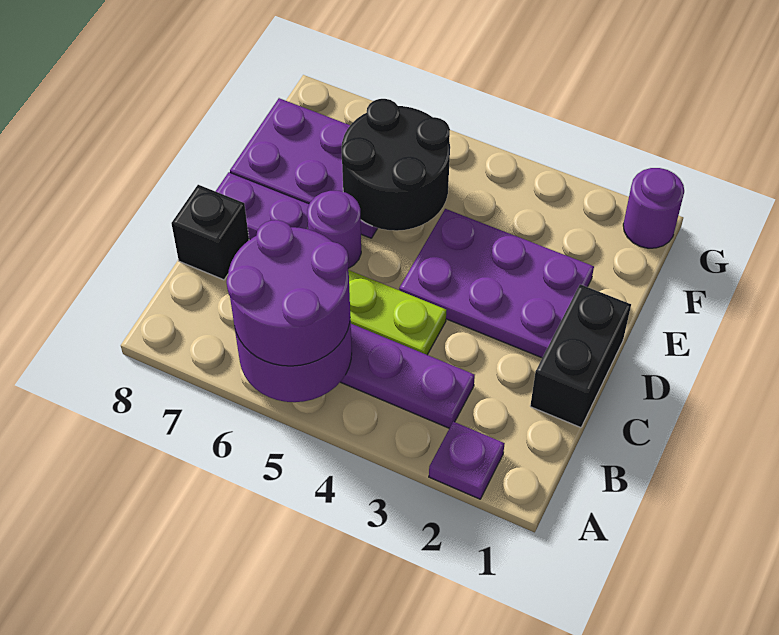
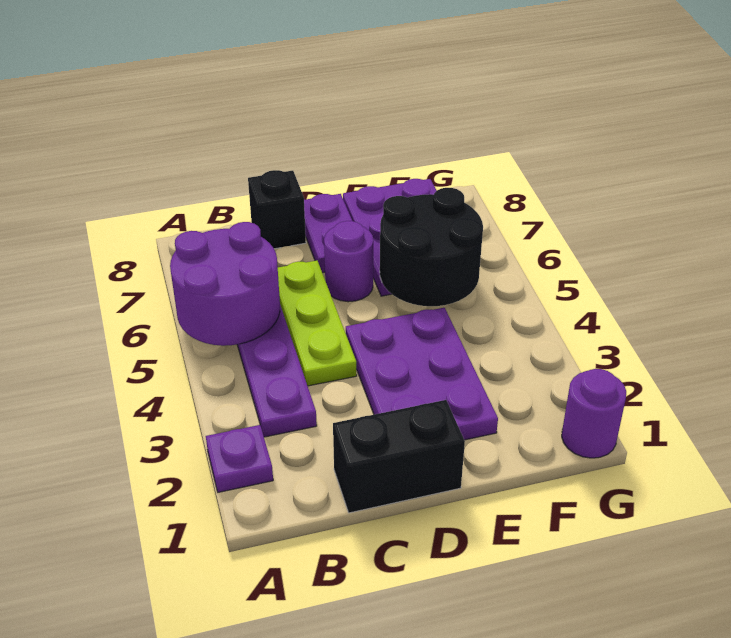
purple round brick A5:B6 level 3 -> none

